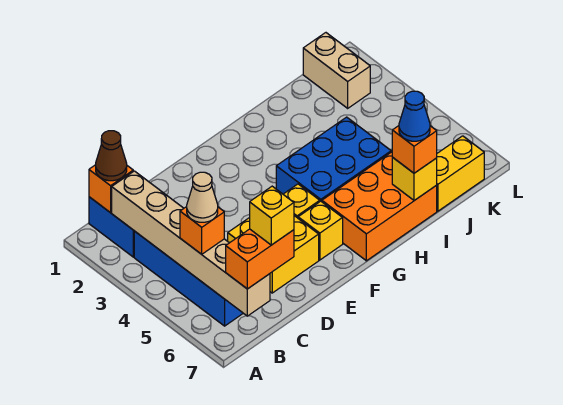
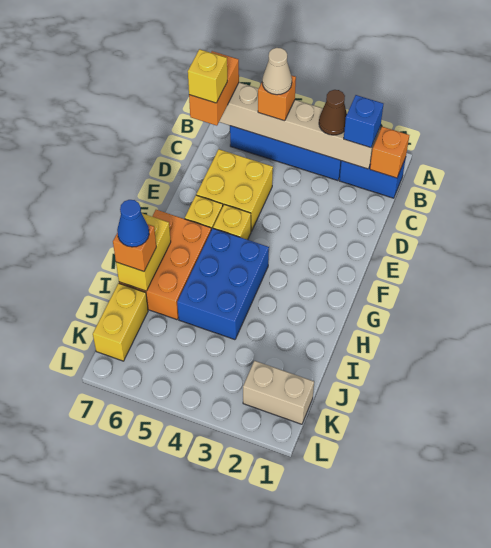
brown cone B1 level 3 -> brown cone B3 level 3
none -> blue brick B2 level 3
yellow brick I7 level 2 -> yellow brick H7:I7 level 2

